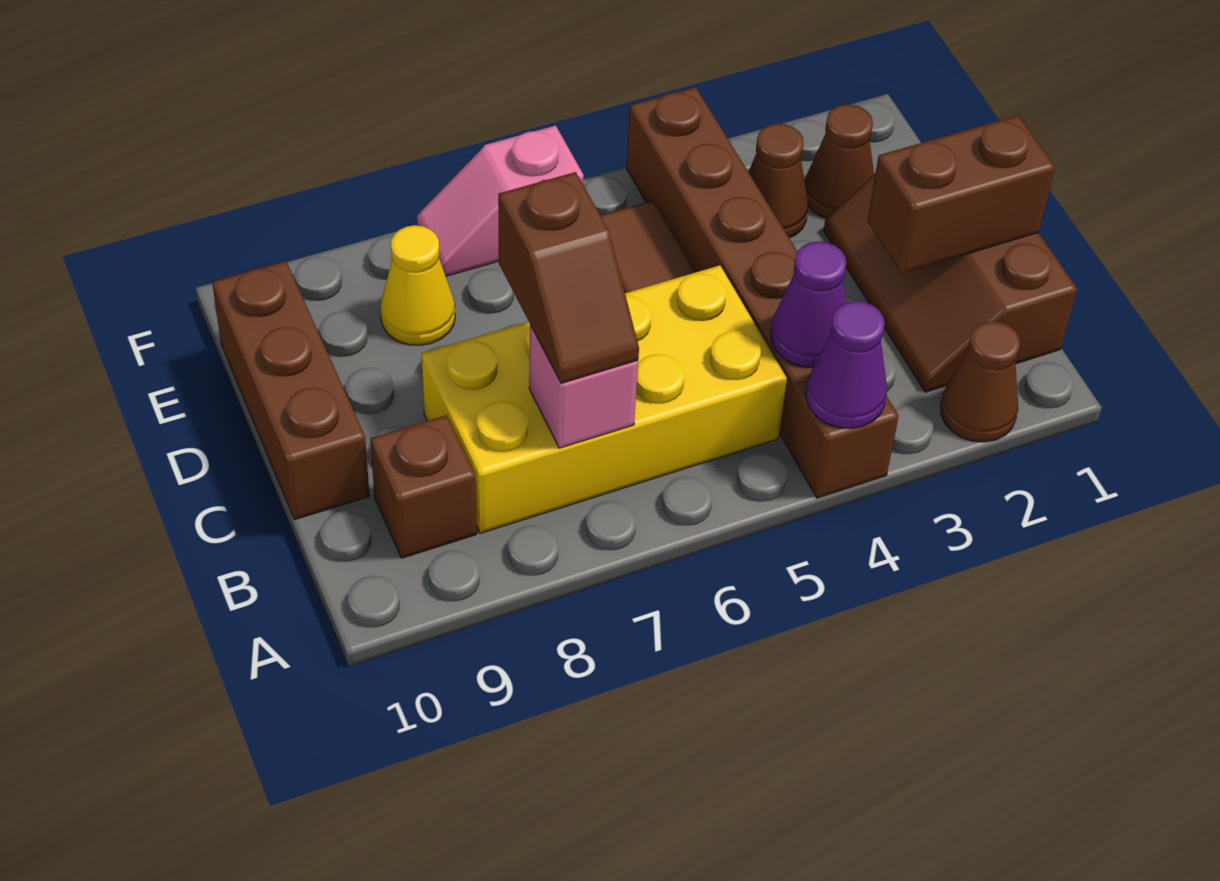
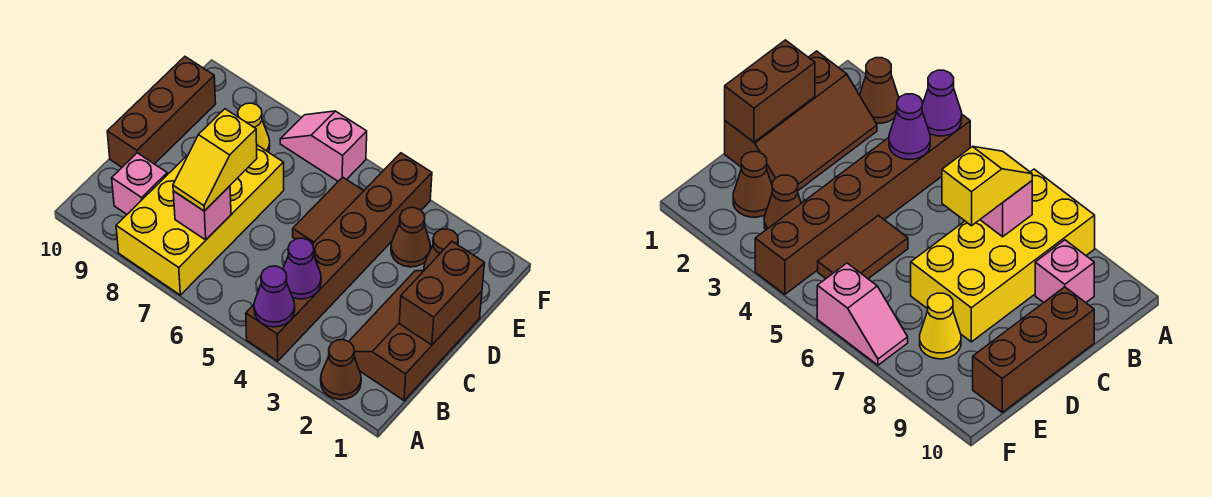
yellow brick B5:C8 level 1 -> yellow brick A7:D8 level 1
brown slope B7:C7 level 3 top C -> yellow slope B7:C7 level 3 top C
brown brick B9 level 1 -> pink brick B9 level 1
brown brick C1:C2 level 2 -> brown brick C1:D1 level 2

